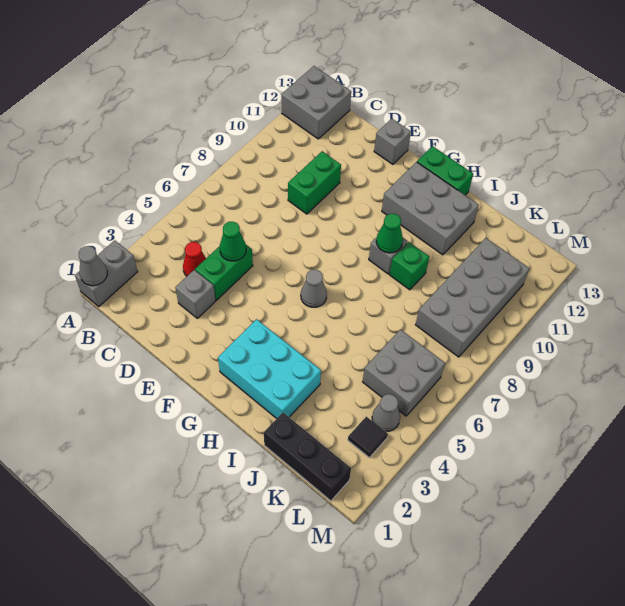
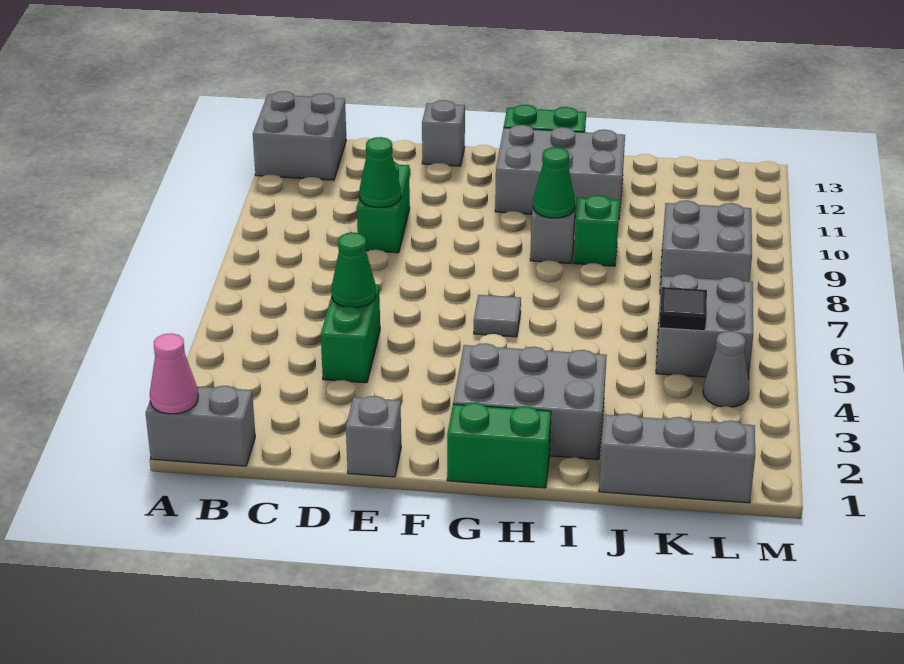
grey brick A1:A2 level 1 -> grey brick A1:B1 level 1
grey cone A1 level 2 -> pink cone A1 level 2
red cone C4 level 1 -> none
grey brick D3 level 1 -> grey brick E1 level 1
none -> green cone D9 level 2
none -> green brick G1:H1 level 1
cyan brick G2:I3 level 1 -> grey brick G2:I3 level 1
grey cone G6 level 1 -> grey tile G6 level 1
black brick J1:L1 level 1 -> grey brick J1:L1 level 1
grey brick K8:L11 level 1 -> grey brick K8:L9 level 1
black tile L3 level 1 -> black tile K5 level 2

